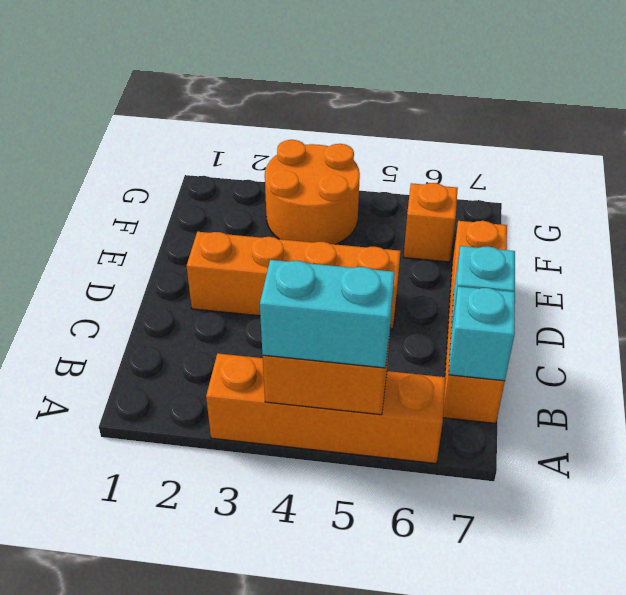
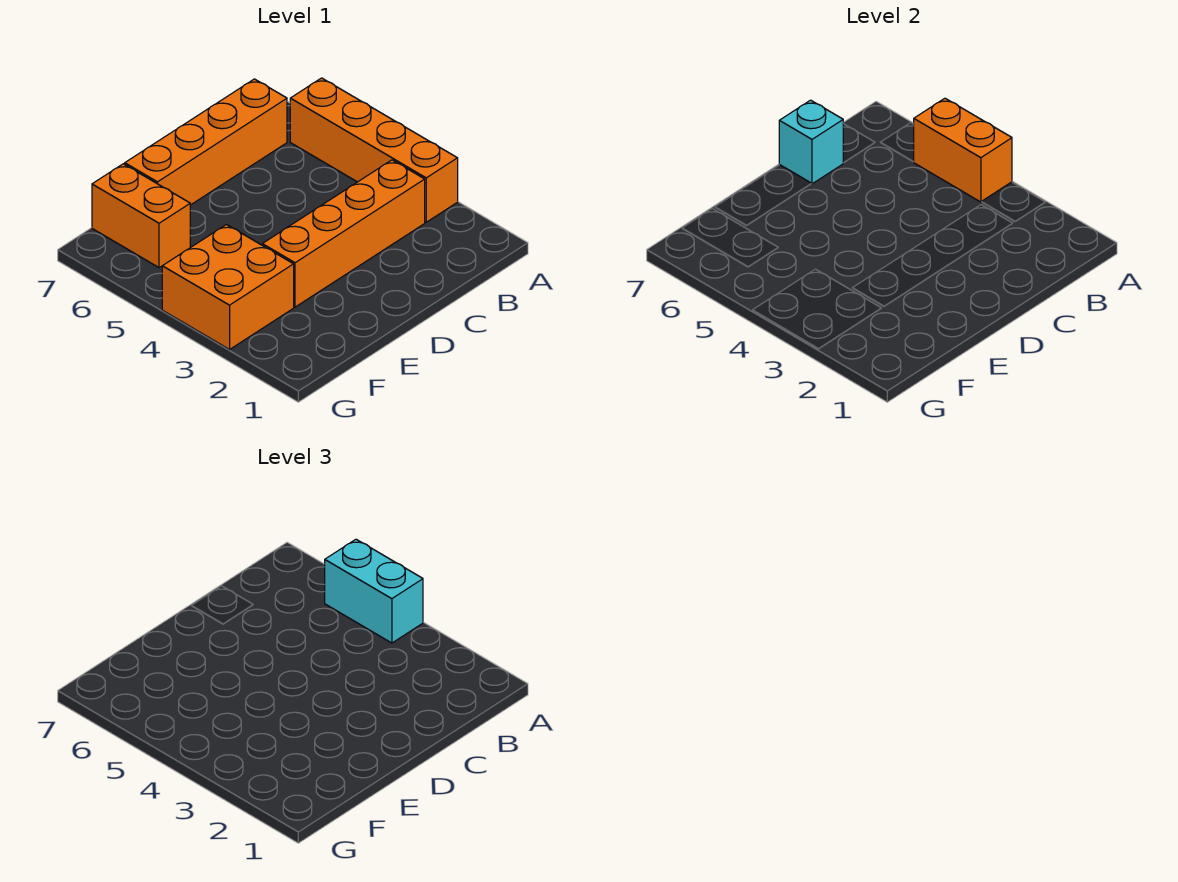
cyan brick B7 level 2 -> none
orange brick D2:D5 level 1 -> orange brick B3:E3 level 1
orange round brick F3:G4 level 1 -> orange brick F3:G4 level 1
orange brick F6 level 1 -> orange brick F6:F7 level 1

